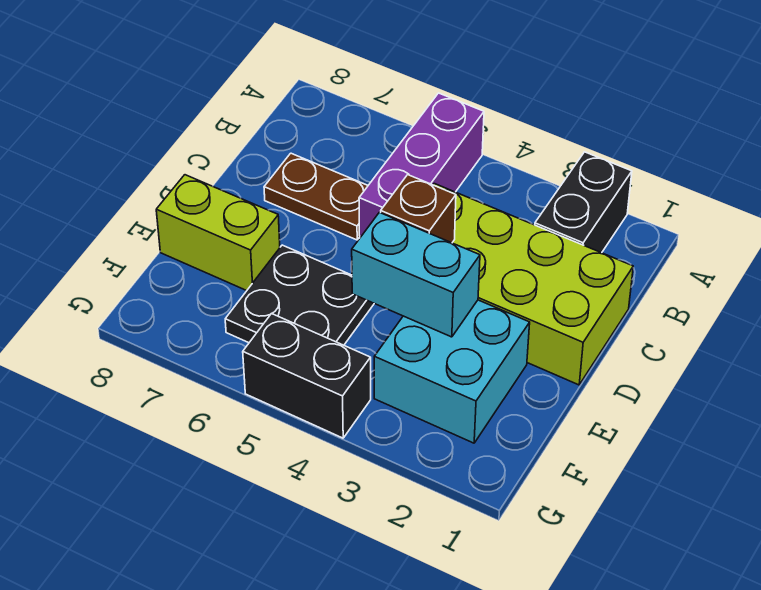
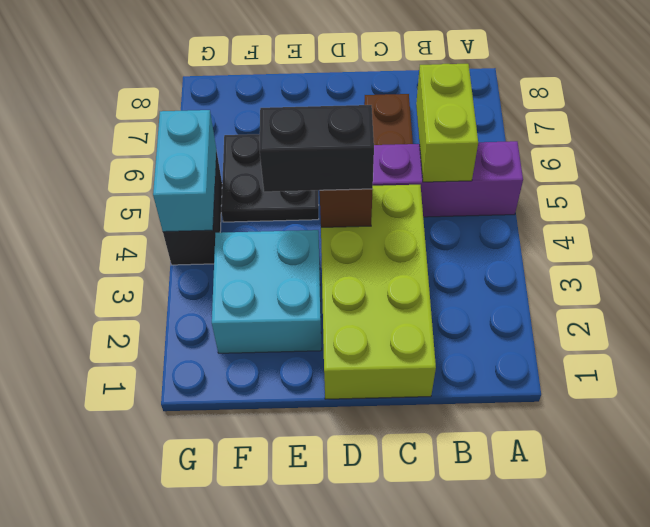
black brick A2:B2 level 1 -> black brick D4:E4 level 3
cyan brick E3:E4 level 2 -> cyan brick G4:G5 level 2
lime brick E7:E8 level 1 -> lime brick B5:B6 level 2

